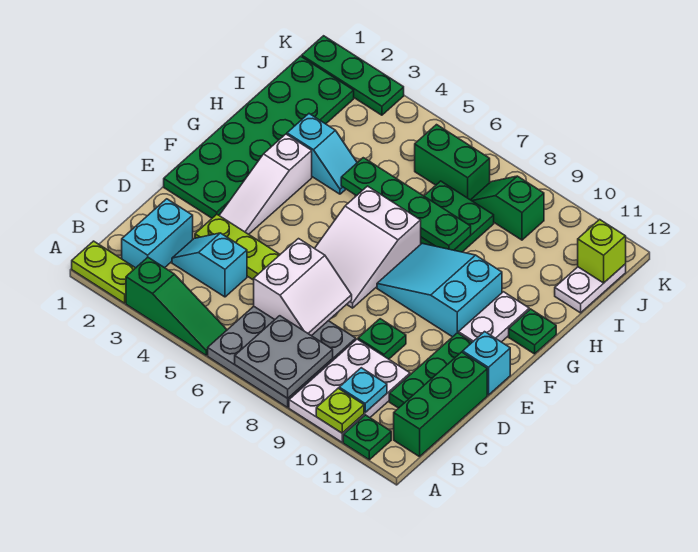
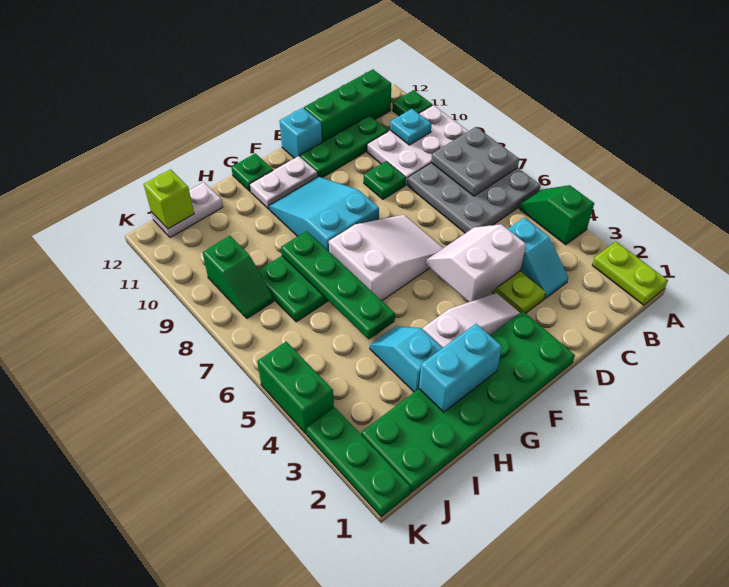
green slope A3:A5 level 1 top 3 -> green slope A4:A5 level 1 top 4
lime plate A10 level 2 -> none
cyan brick B2:C2 level 1 -> cyan brick G2:H2 level 2
white slope C6:D7 level 2 top 6 -> white slope D4:E5 level 2 top 4
cyan slope F8:G10 level 1 top 10 -> cyan slope F8:G10 level 1 top 8
green brick J6:J7 level 1 -> green brick K4:K5 level 1

